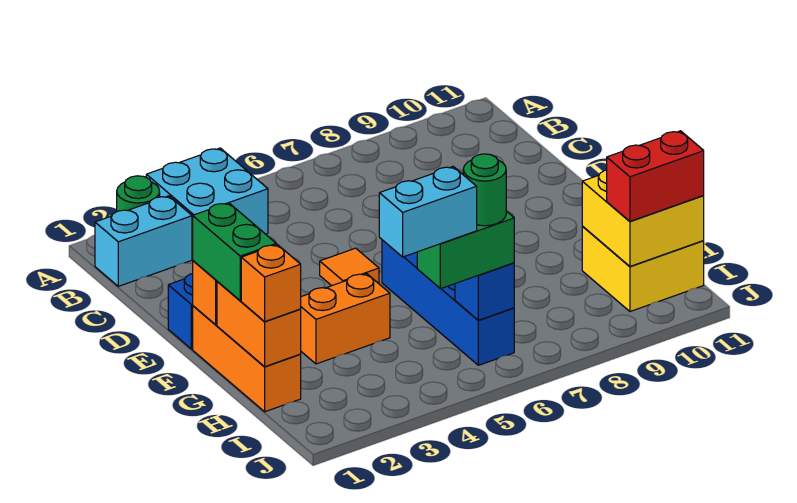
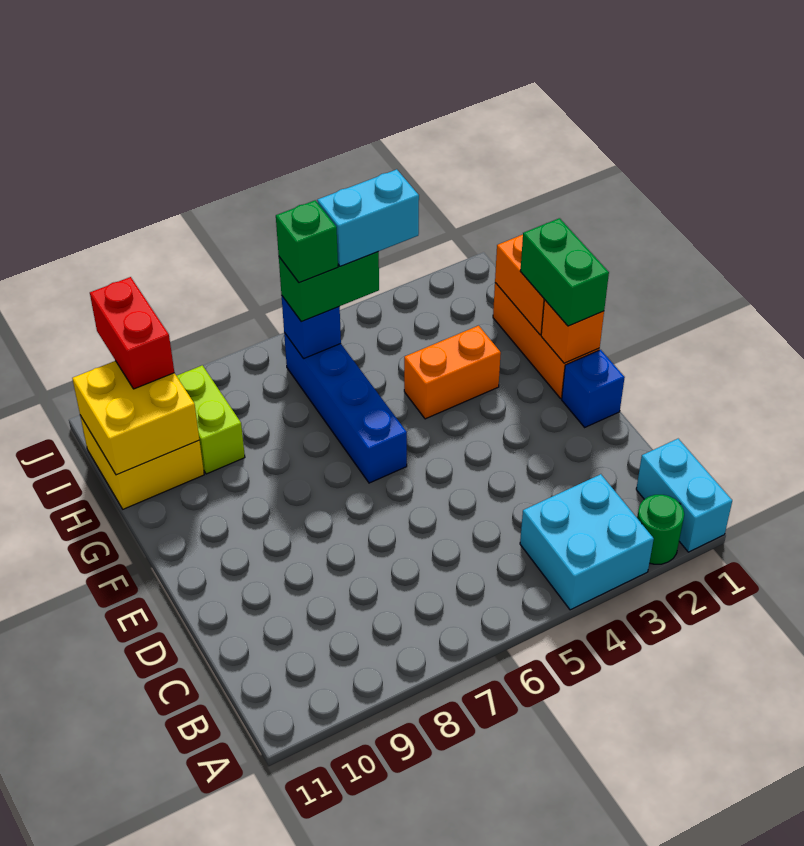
cyan brick B1:B2 level 1 -> cyan brick A1:B1 level 1
orange tile E5 level 1 -> none
orange brick H1 level 3 -> none
none -> lime brick H9:I9 level 1
green round brick I6 level 4 -> green brick I6 level 4
red brick I10:I11 level 3 -> red brick I10:J10 level 3

